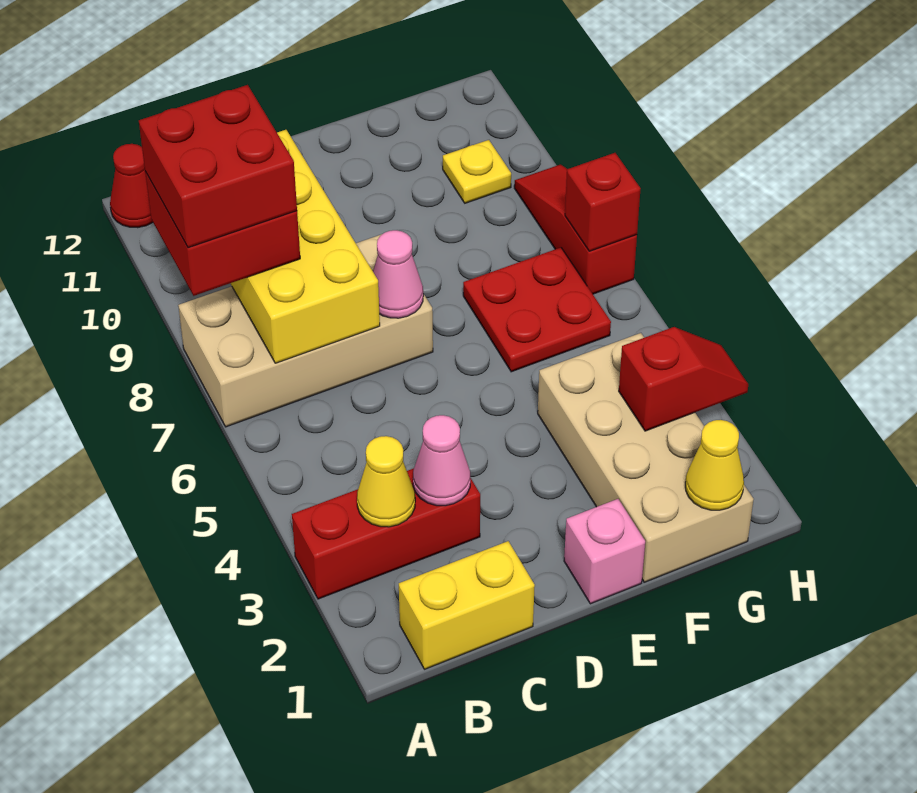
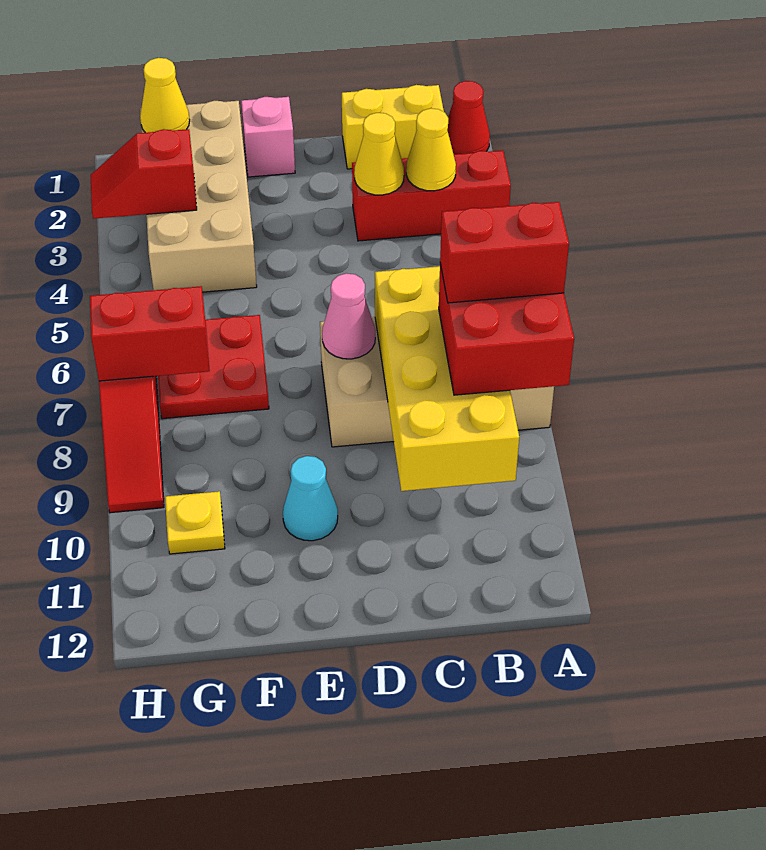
red brick A8:B9 level 4 -> red brick A8:B8 level 4
red cone A12 level 1 -> red cone A1 level 1
pink cone C3 level 2 -> yellow cone C3 level 2
none -> cyan cone E10 level 1
red brick H7 level 2 -> red brick G7:H7 level 2

